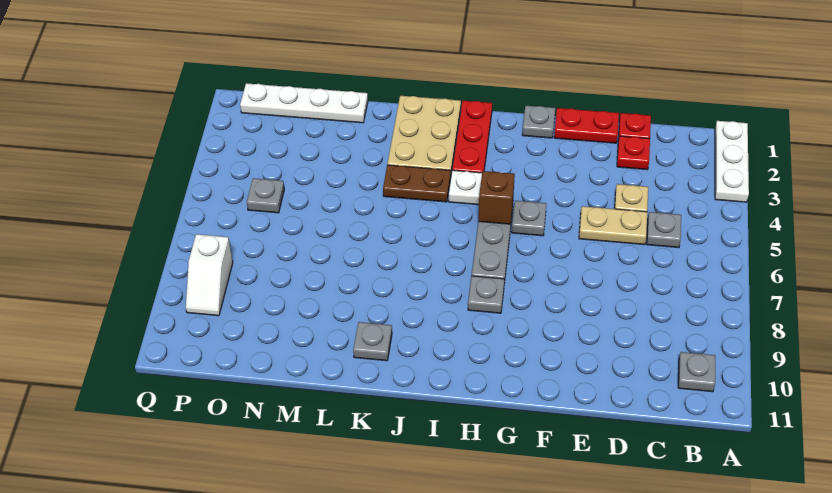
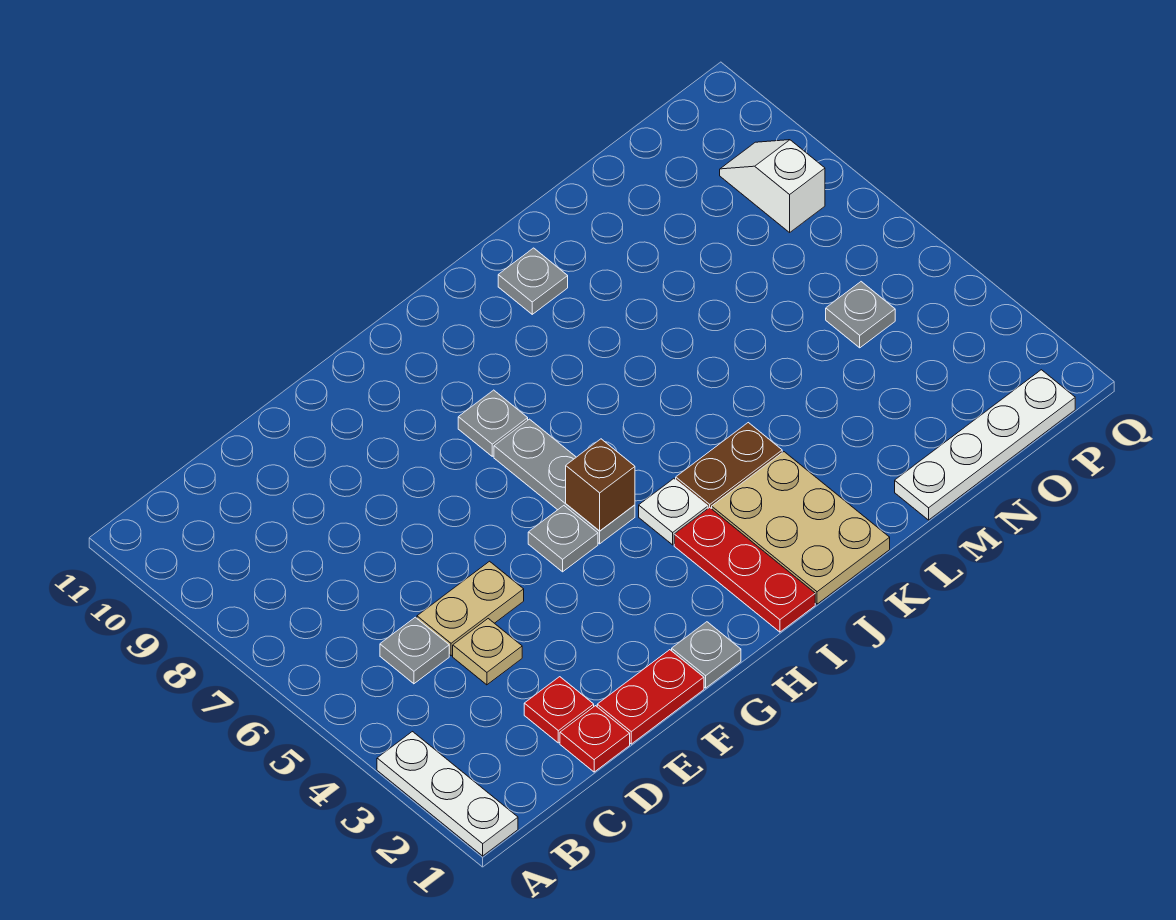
grey plate B10 level 1 -> none

